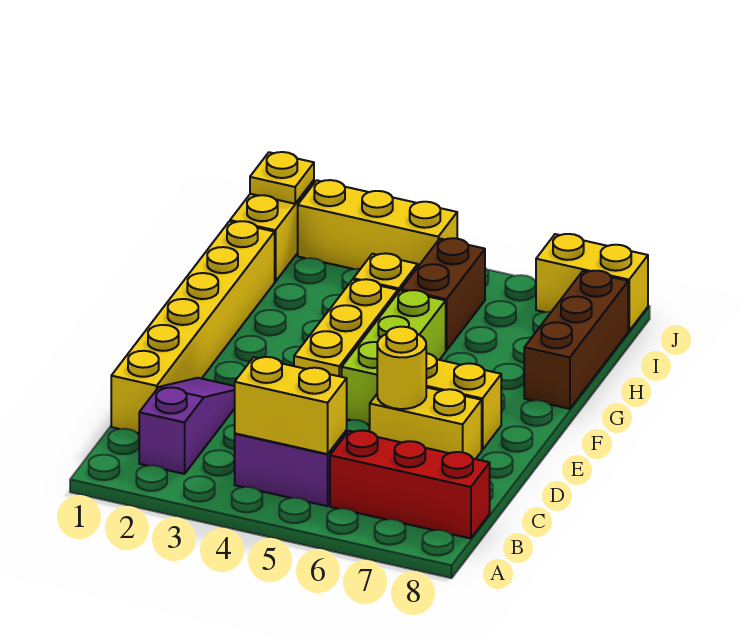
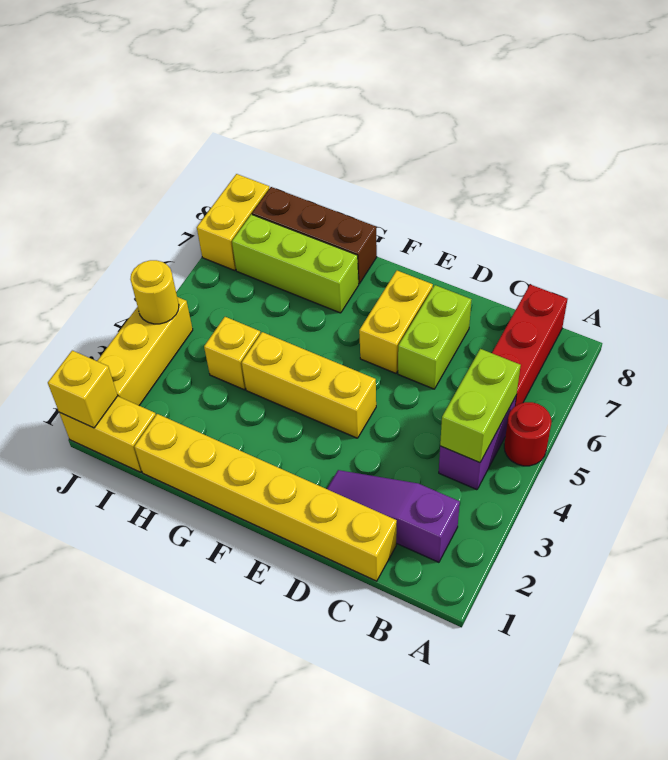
none -> red round brick A5 level 1
yellow brick B4:B5 level 2 -> lime brick B4:B5 level 2
yellow brick D6:D7 level 1 -> lime brick D6:D7 level 1
yellow round brick D6 level 2 -> yellow round brick J4 level 2
lime brick E5:G5 level 1 -> lime brick G7:I7 level 1
brown brick H5:I5 level 1 -> none
yellow plate J1 level 2 -> yellow brick J1 level 2

